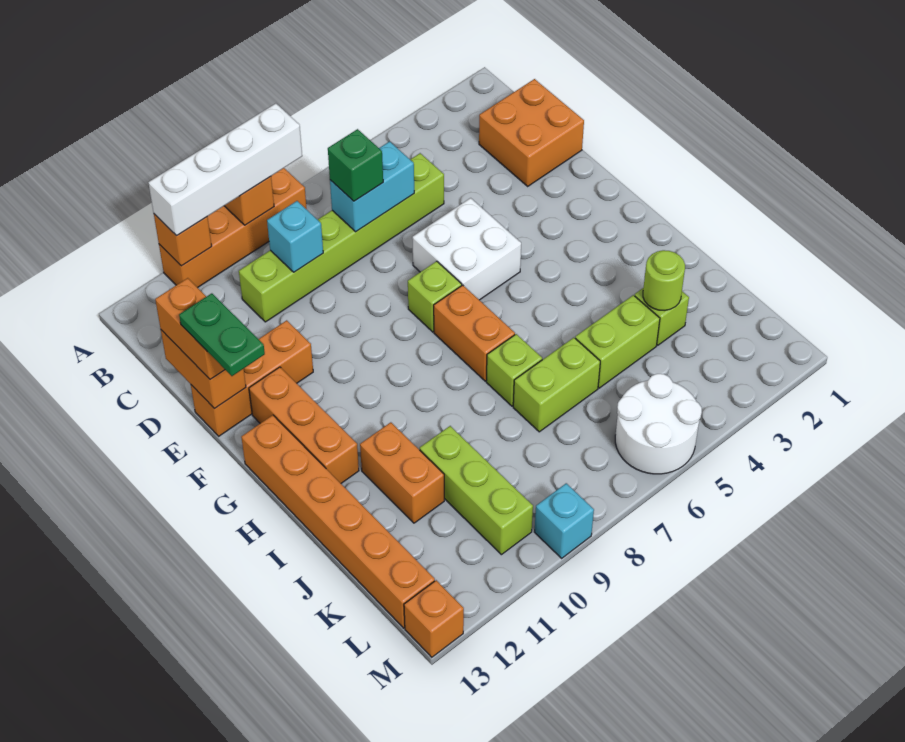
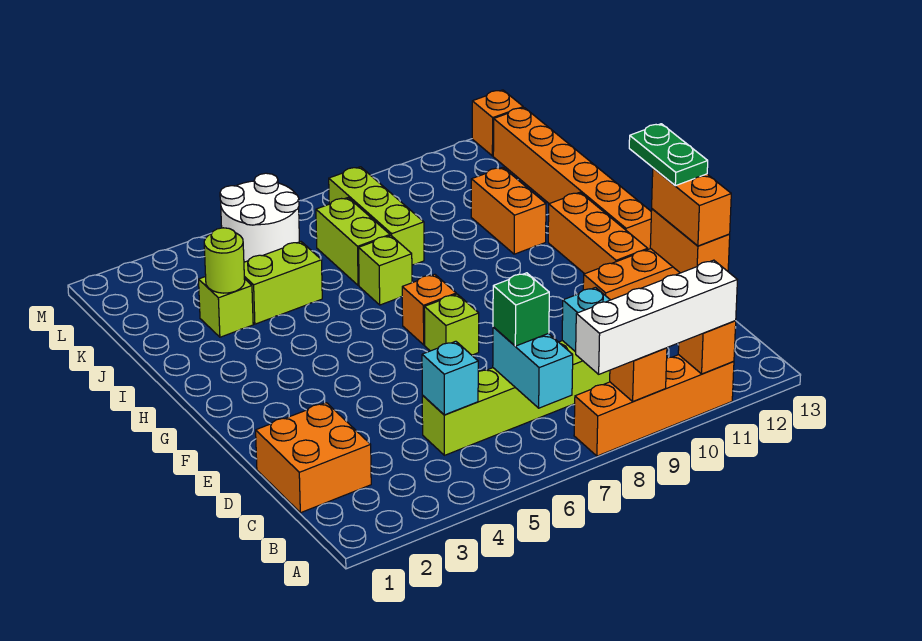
cyan brick C6:C7 level 2 -> cyan brick B7:C7 level 2
white brick E5:F6 level 1 -> none
orange brick G7:H7 level 1 -> orange brick G7 level 1
lime brick J6:J7 level 1 -> lime brick J7:K7 level 1
lime brick J10:L10 level 1 -> lime brick J8:L8 level 1
cyan brick M9 level 1 -> cyan brick C5 level 2

